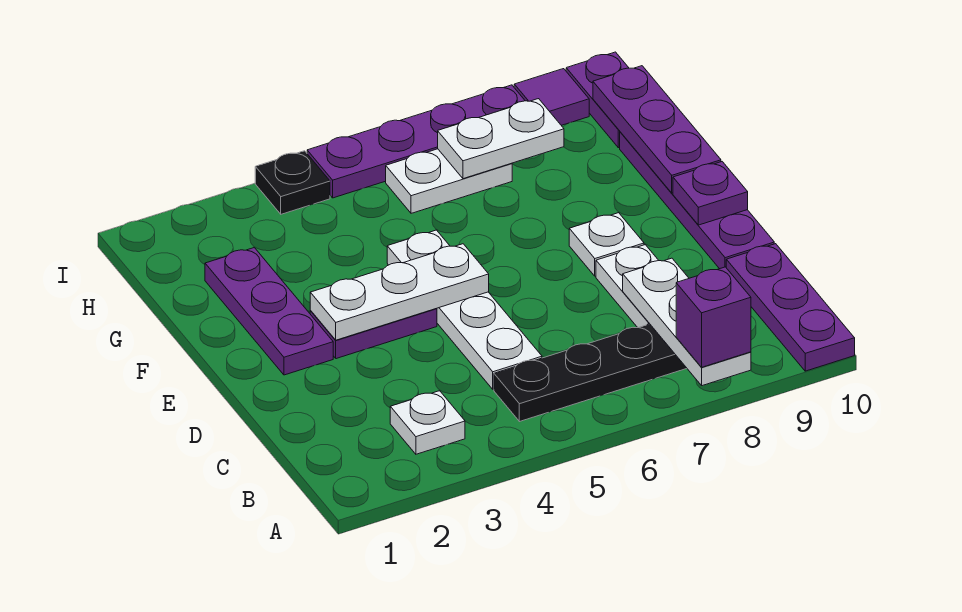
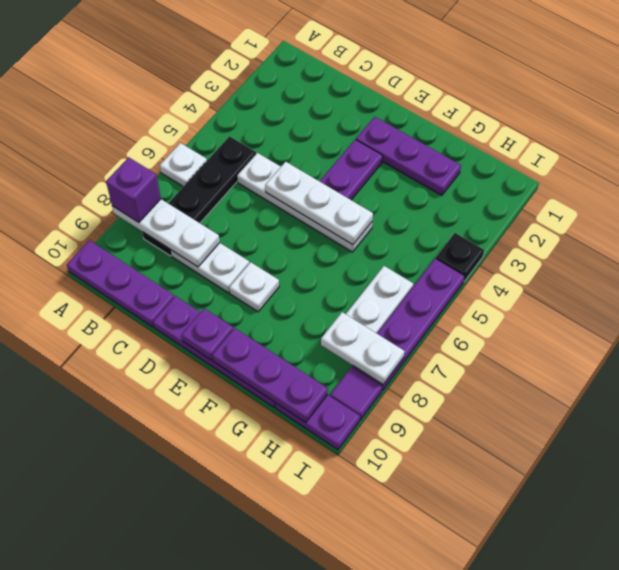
white plate B3 level 1 -> white plate A6 level 1
white plate E3:E5 level 2 -> white plate D5:F5 level 2
white plate H7:H8 level 2 -> white plate H8:I8 level 2

